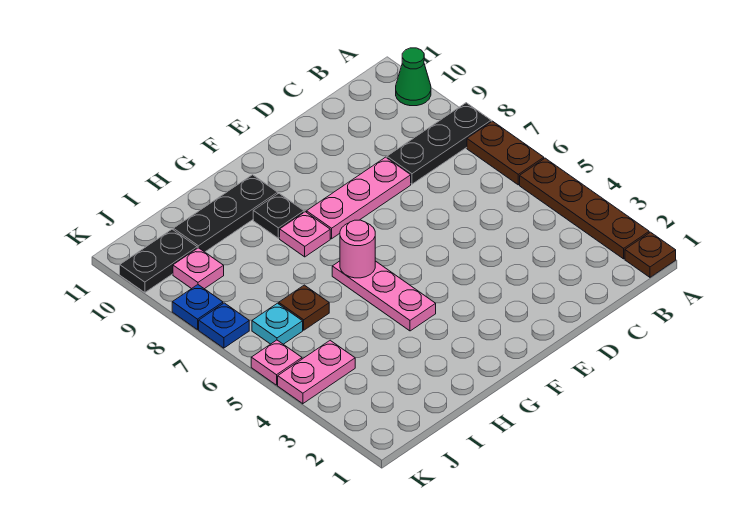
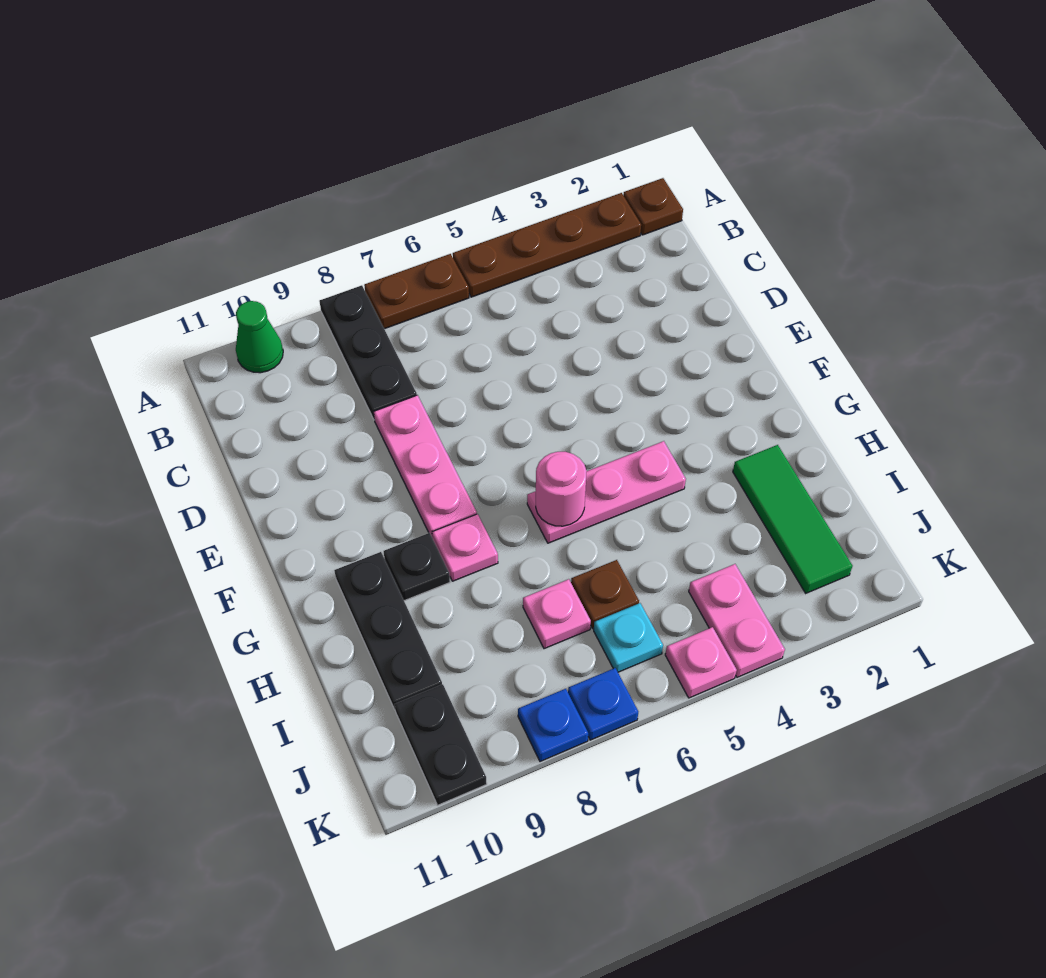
none -> green tile H2:J2 level 1
pink plate J9 level 1 -> pink plate I7 level 1

